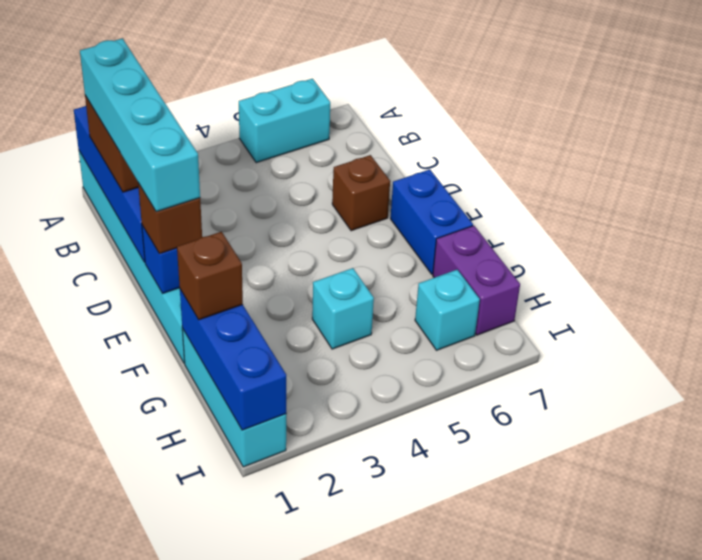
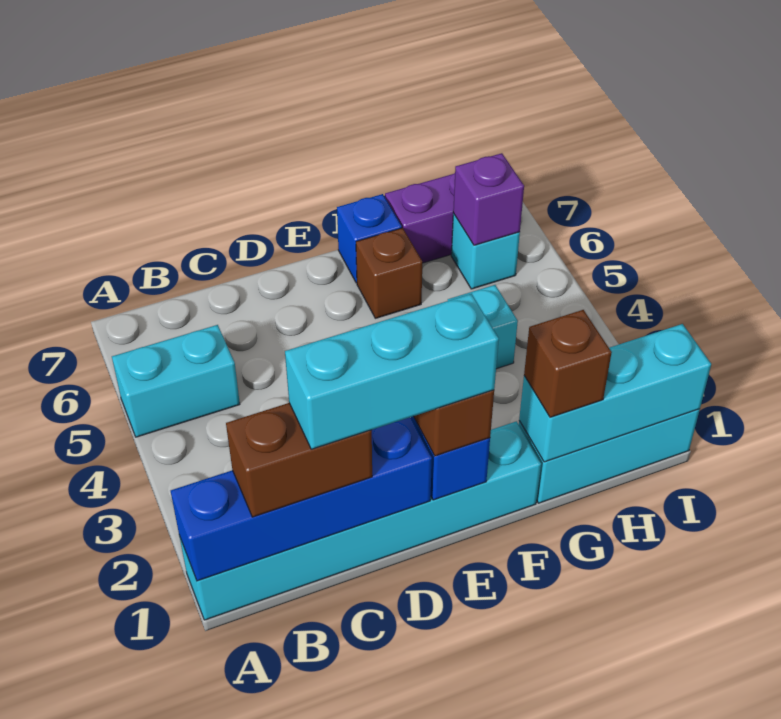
cyan brick A5:A6 level 1 -> cyan brick A5:B5 level 1
cyan brick B1:E1 level 4 -> cyan brick C1:E1 level 4
brown brick D6 level 1 -> brown brick F6 level 1
blue brick E7:F7 level 1 -> blue brick F7 level 1
blue brick G1:I1 level 2 -> cyan brick G1:I1 level 2
none -> purple brick H6 level 2

